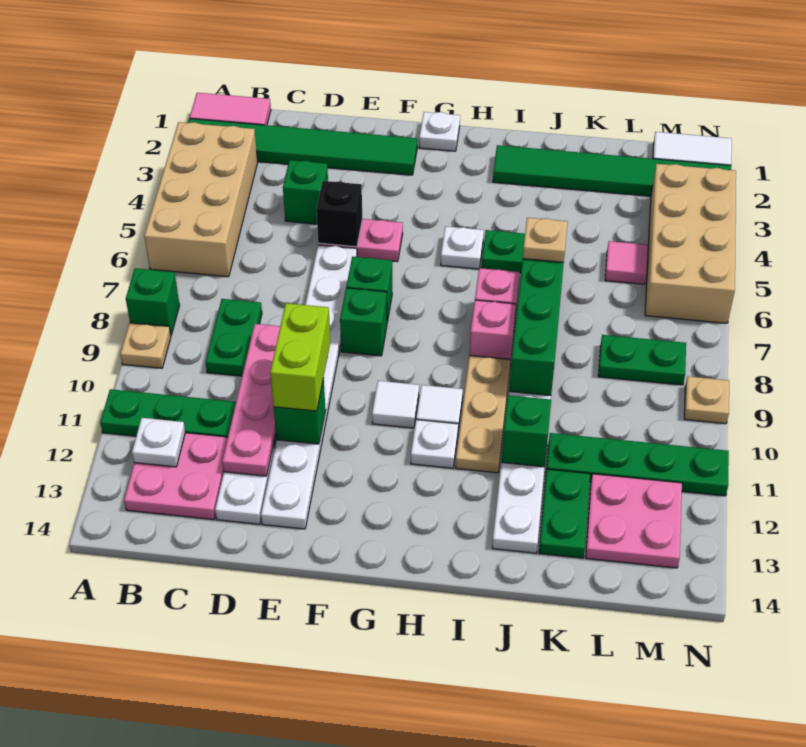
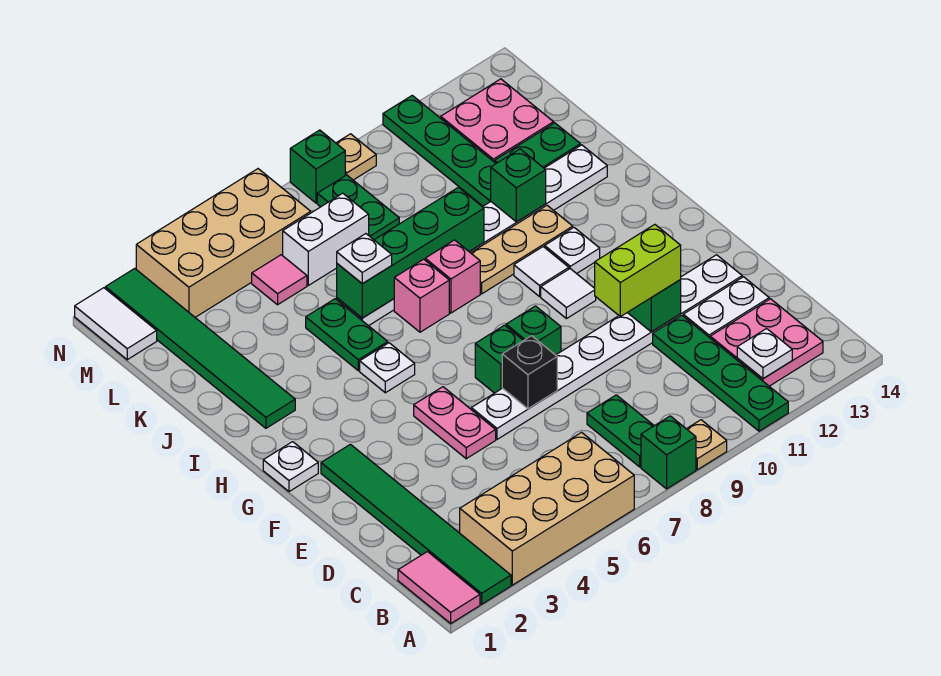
green plate C8:C9 level 1 -> green plate B8:C8 level 1
green brick D4 level 1 -> green brick N8 level 1
pink plate D9:D12 level 2 -> none
black brick E5 level 2 -> black brick E7 level 2
tan plate J6 level 3 -> white plate J6 level 3
none -> white brick L6:L7 level 1

